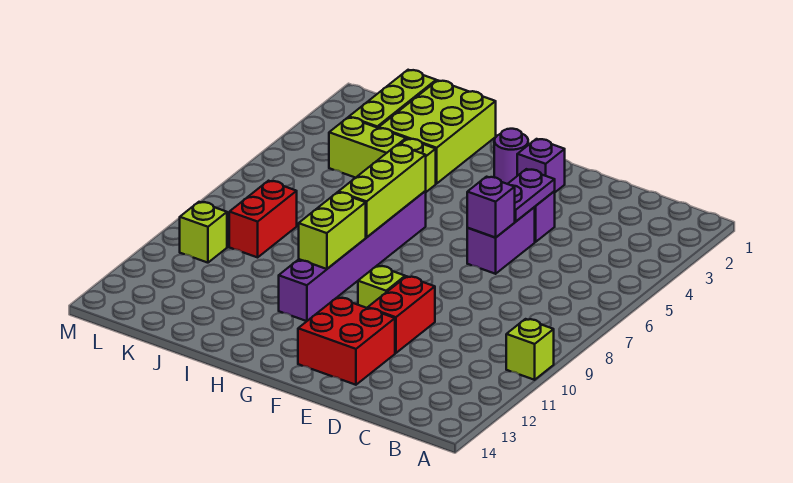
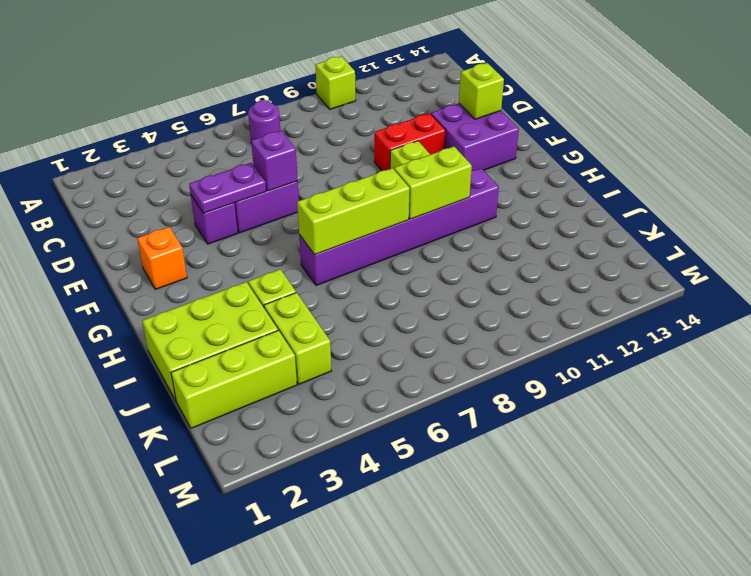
red brick E12:F13 level 1 -> purple brick E12:F13 level 1
purple brick F2 level 1 -> orange brick F2 level 1
purple round brick G2 level 1 -> purple round brick B7 level 1
red brick K8:K9 level 1 -> none
lime brick L10 level 1 -> lime brick E13 level 2

